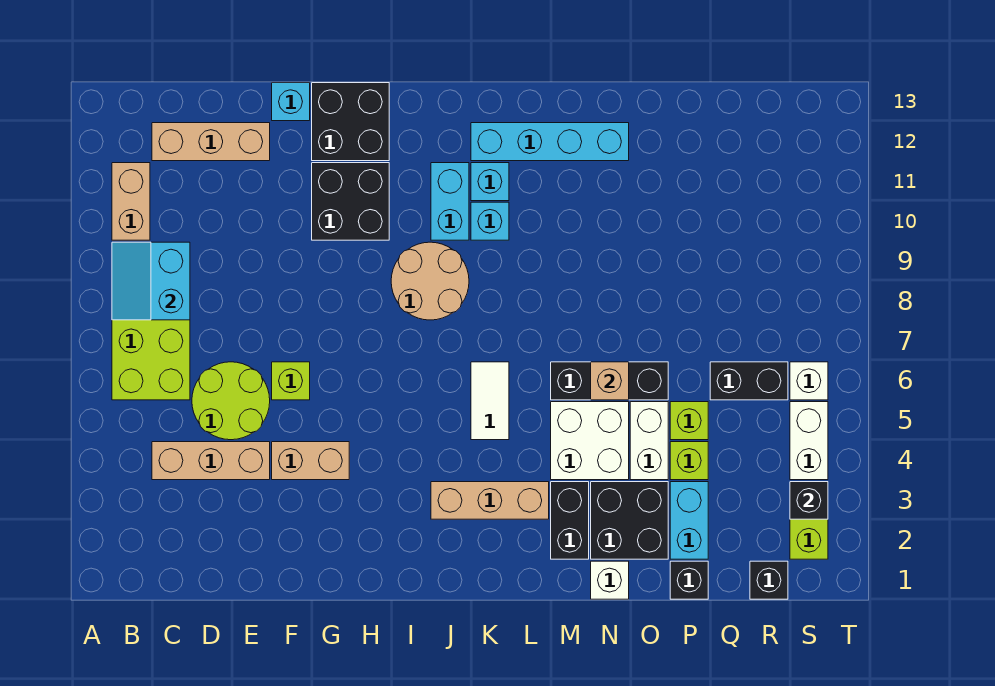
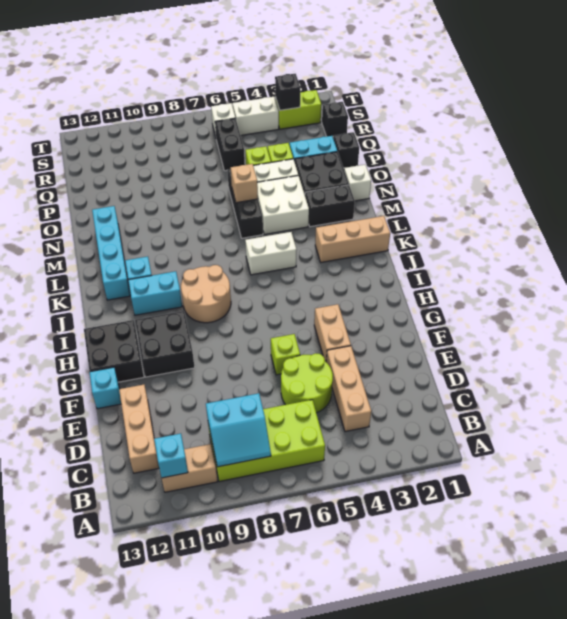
tan brick J3:L3 level 1 -> tan brick K1:K3 level 1
white tile K5:K6 level 1 -> white brick K5:K6 level 1
cyan brick K10 level 1 -> cyan brick B11 level 2

